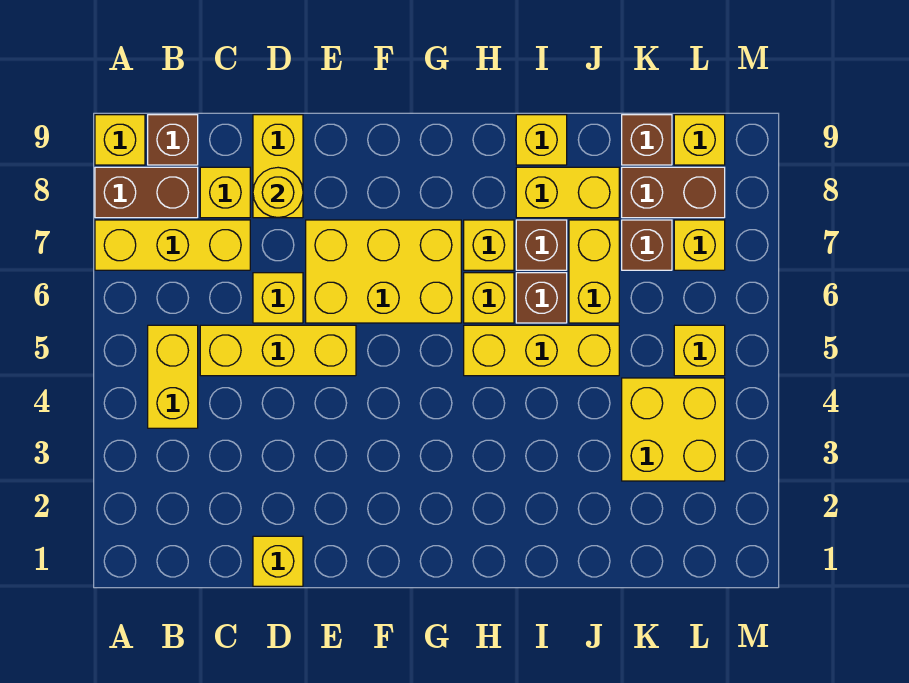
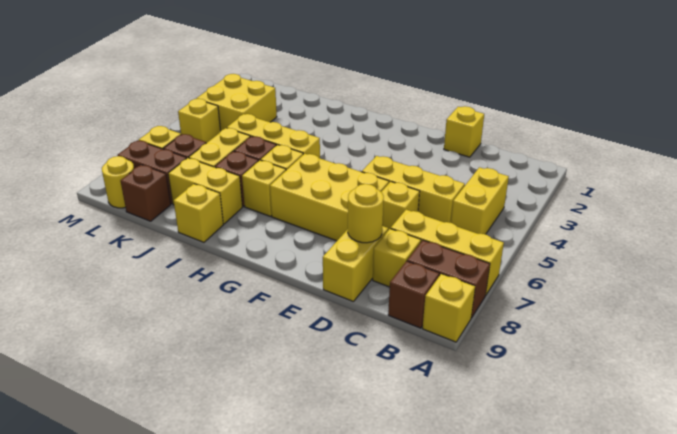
yellow brick L9 level 1 -> yellow round brick L9 level 1

